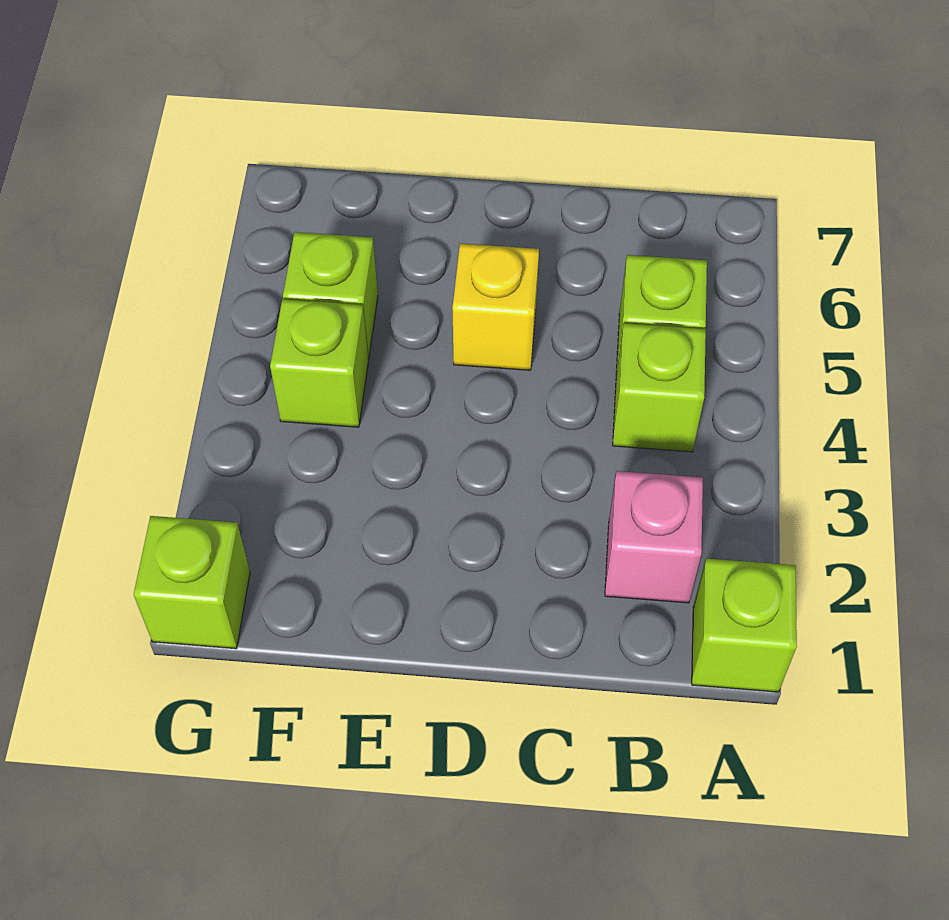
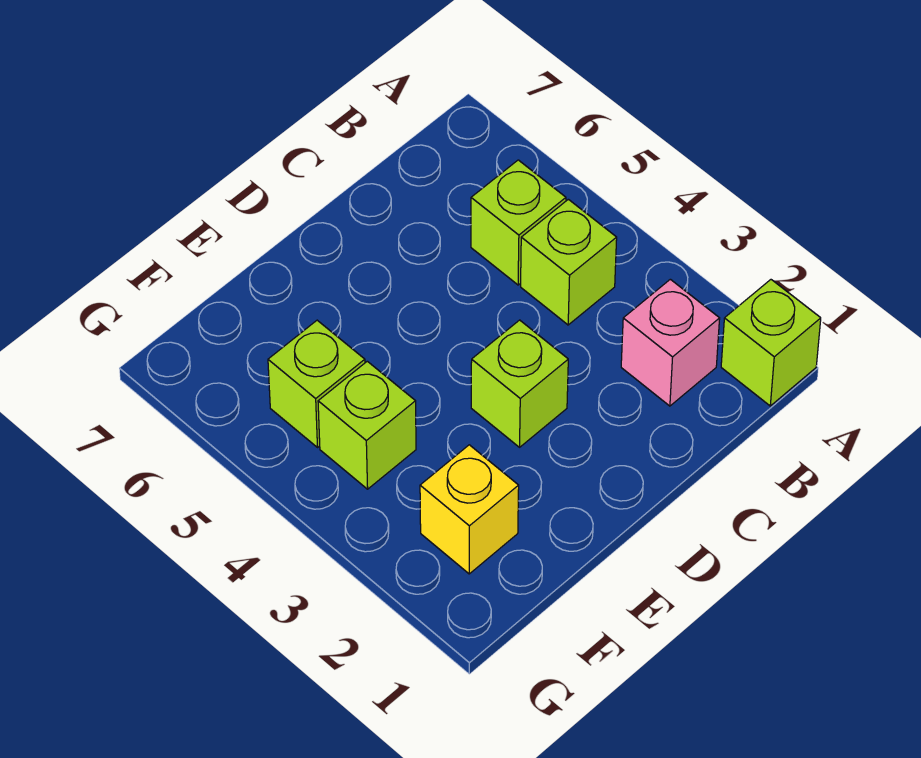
yellow brick D5 level 1 -> yellow brick F2 level 1
lime brick G1 level 1 -> lime brick D3 level 1

